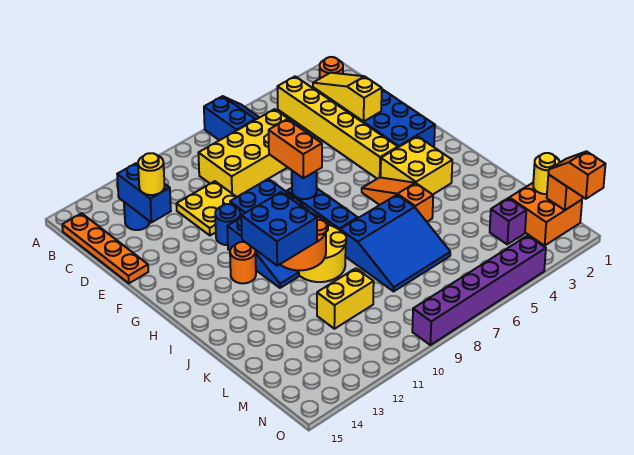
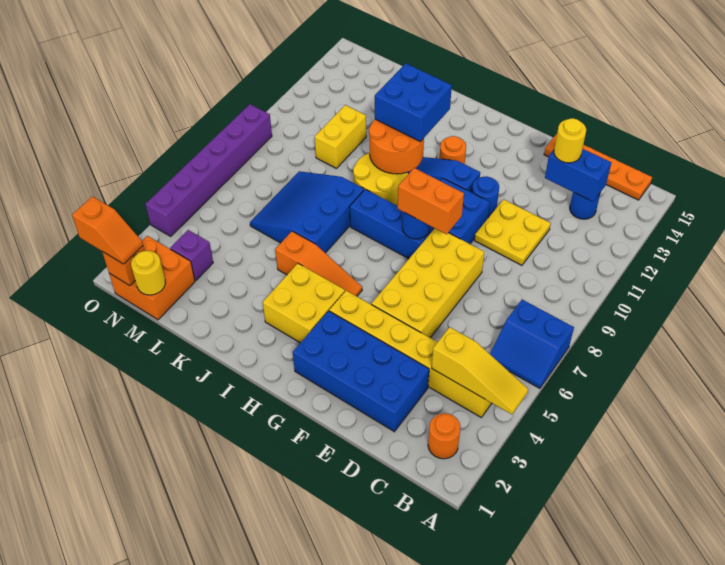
yellow slope C3:E3 level 2 top E -> yellow slope A4:C4 level 2 top C
yellow brick C6:D9 level 1 -> yellow brick E5:F8 level 1

